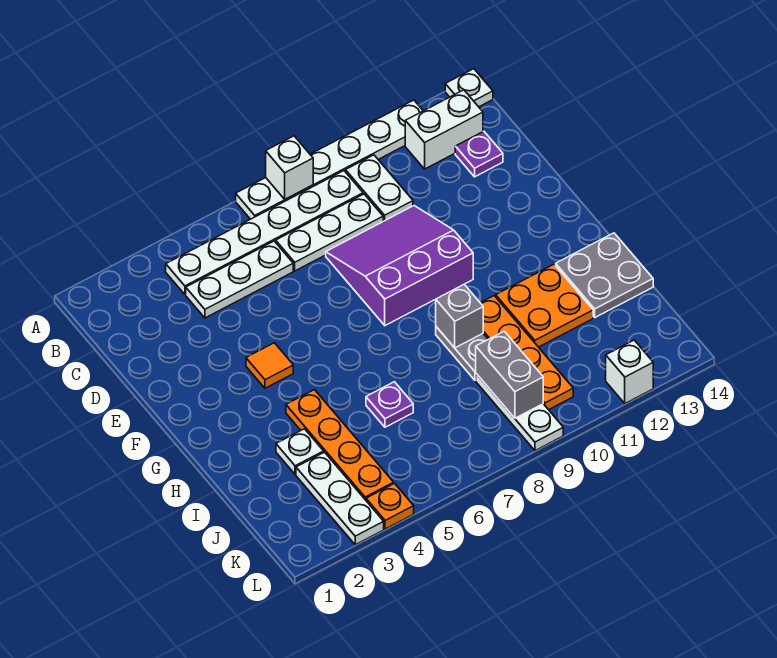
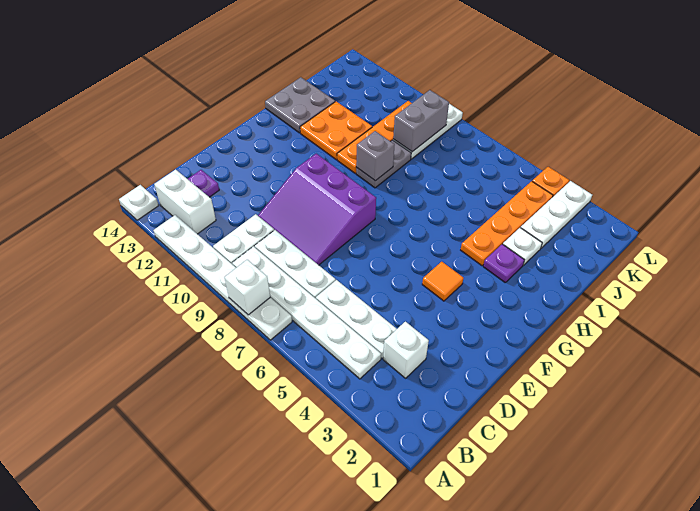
purple plate I6 level 1 -> purple plate H3 level 1
white brick L12 level 1 -> white brick C3 level 1

